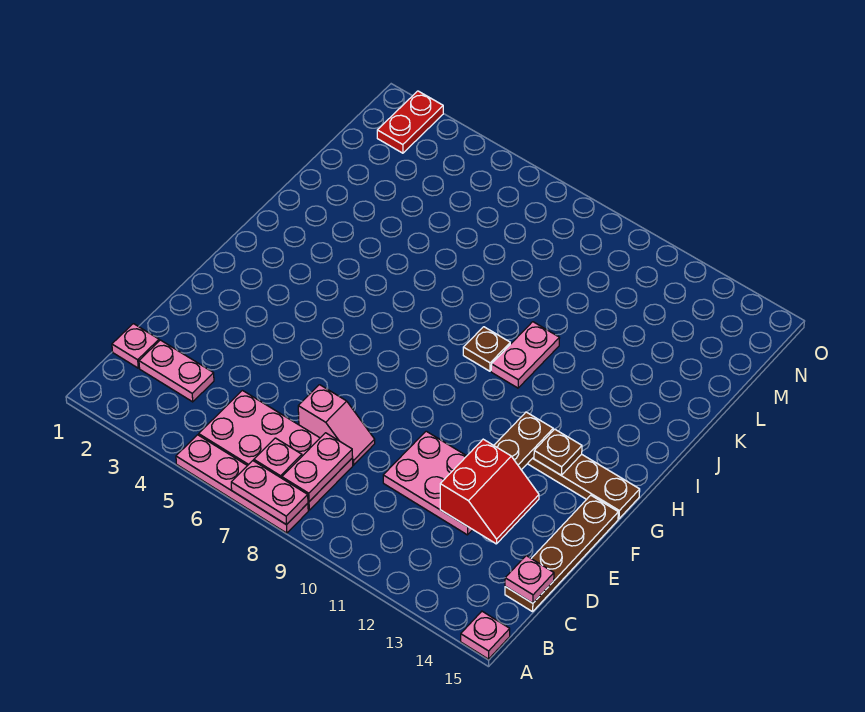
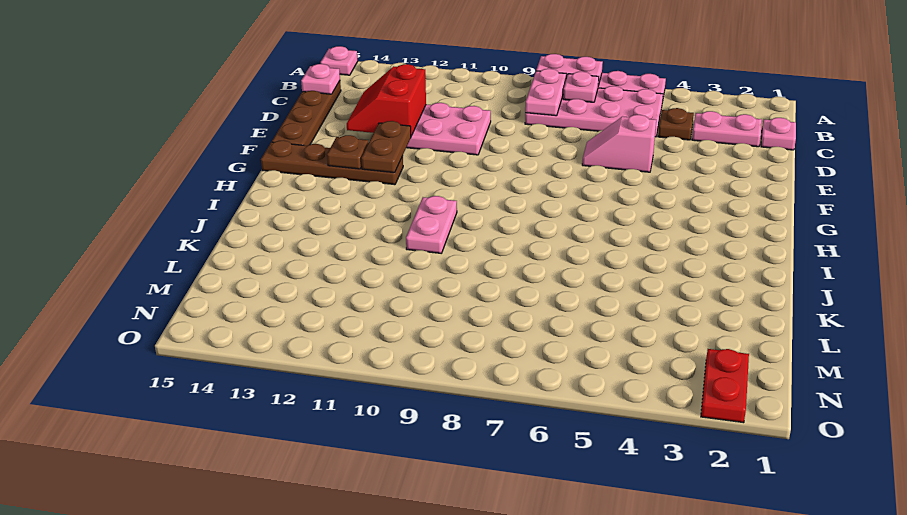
pink slope D7:D8 level 1 top 7 -> pink slope E5:E6 level 1 top 5
brown plate I9 level 1 -> brown plate C4 level 1

